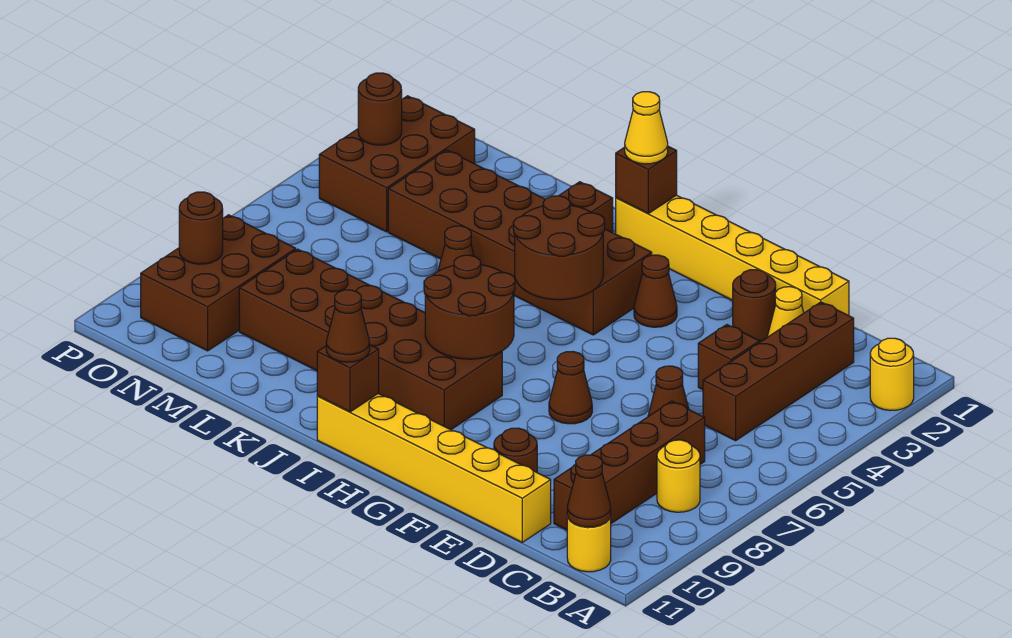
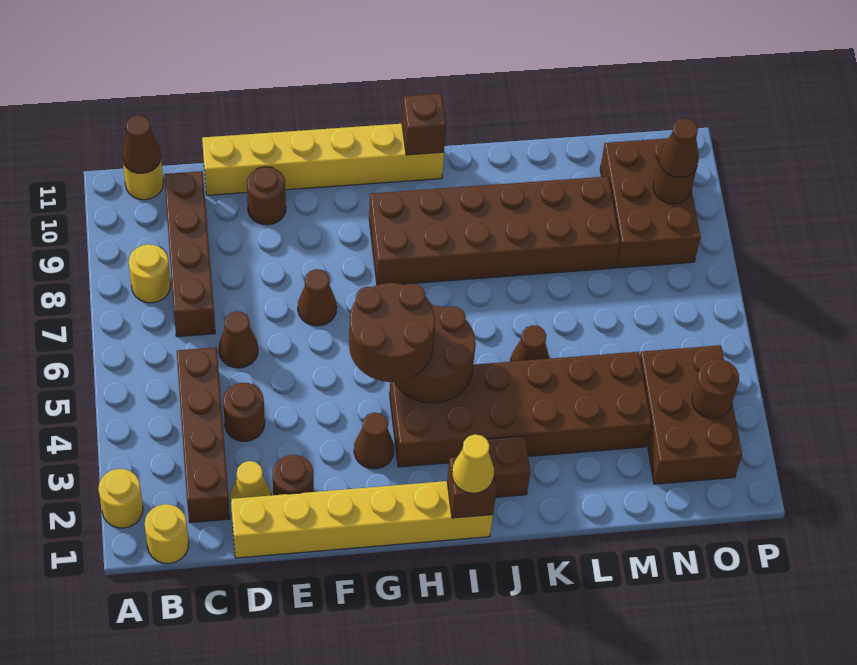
none -> yellow round brick B1 level 1
brown brick D4 level 1 -> brown round brick D4 level 1
brown round brick H7:I8 level 2 -> brown round brick G4:H5 level 3
brown cone I11 level 3 -> brown cone O9 level 3

